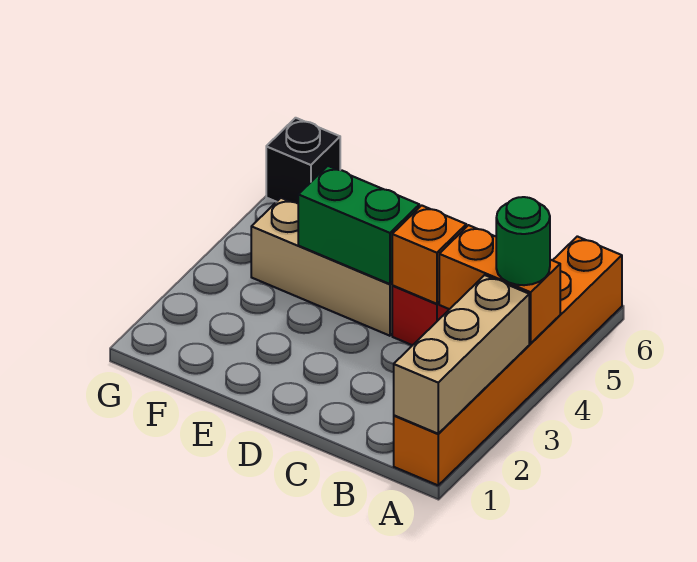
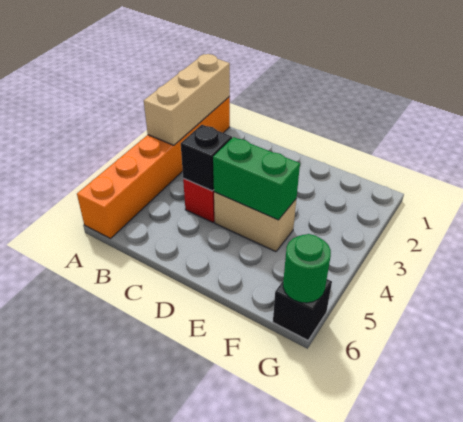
orange brick A4:B4 level 2 -> none
green round brick A4 level 3 -> green round brick G6 level 2
orange brick C4 level 2 -> black brick C4 level 2
tan brick D4:F4 level 1 -> tan brick D4:E4 level 1

